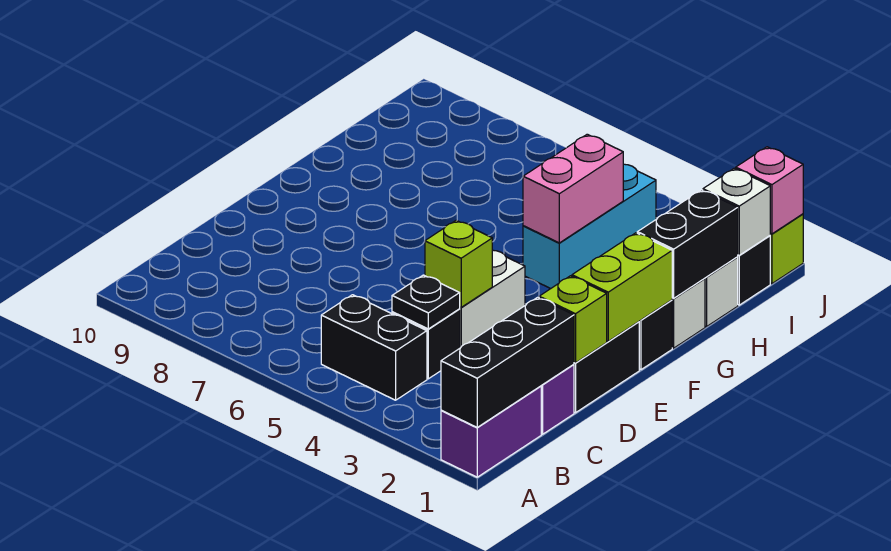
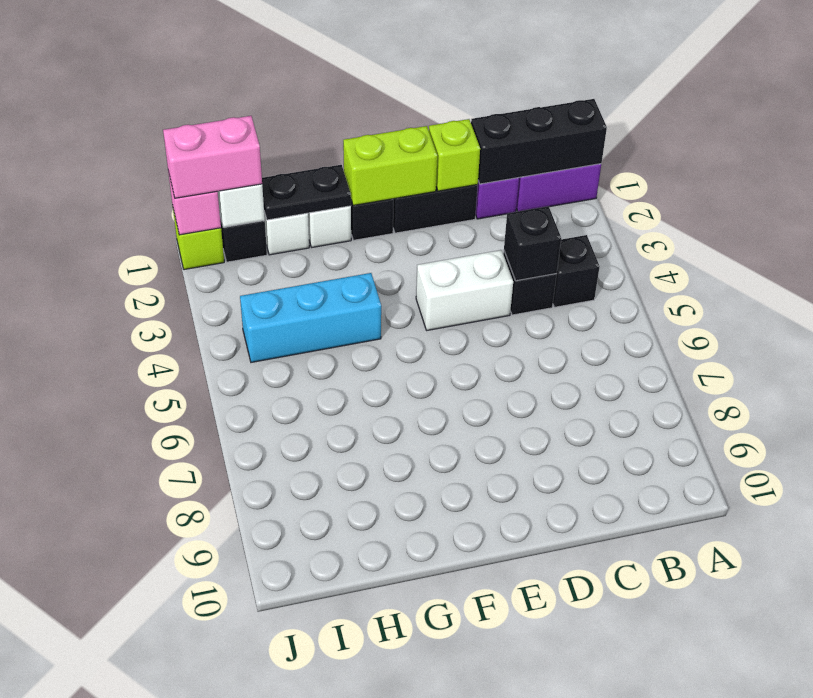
black brick B4:B5 level 1 -> black brick B4 level 1
black plate C4 level 2 -> black brick C4 level 2
lime brick D4 level 2 -> none
black brick G1:H1 level 2 -> black plate G1:H1 level 2
pink brick G4:H4 level 2 -> pink brick I1:J1 level 3

